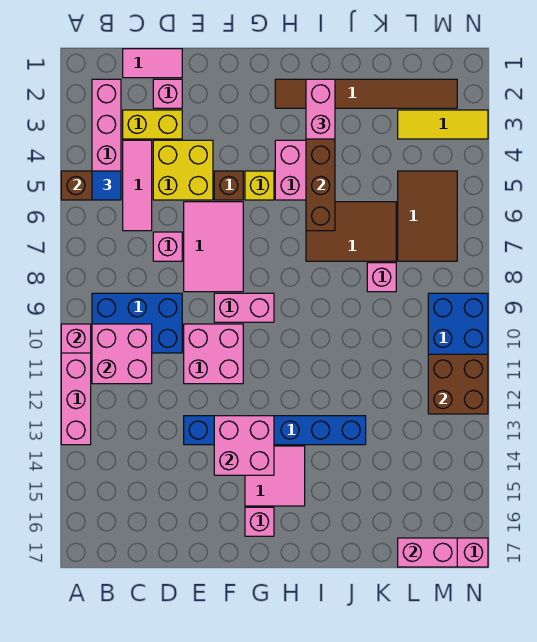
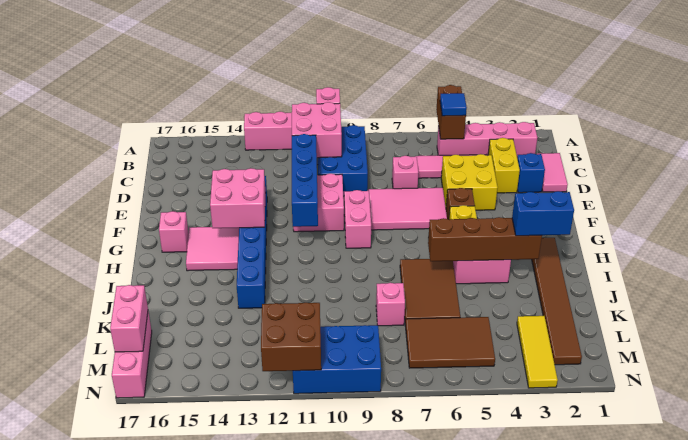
pink brick D2 level 1 -> blue brick D2 level 1
none -> blue brick D11:G11 level 2
pink brick I2:I3 level 3 -> blue brick I2:I3 level 3

